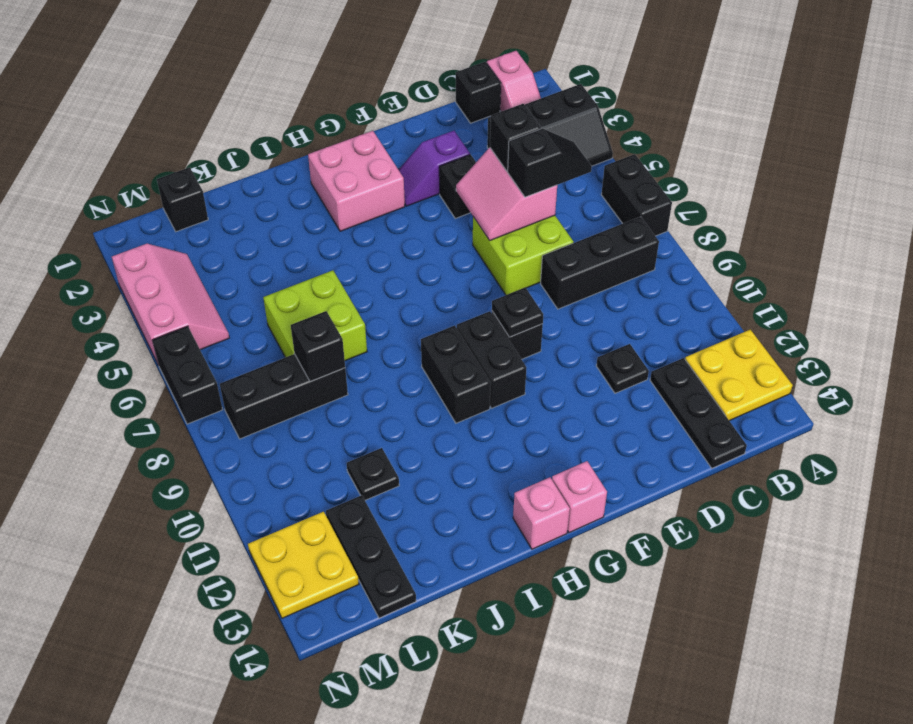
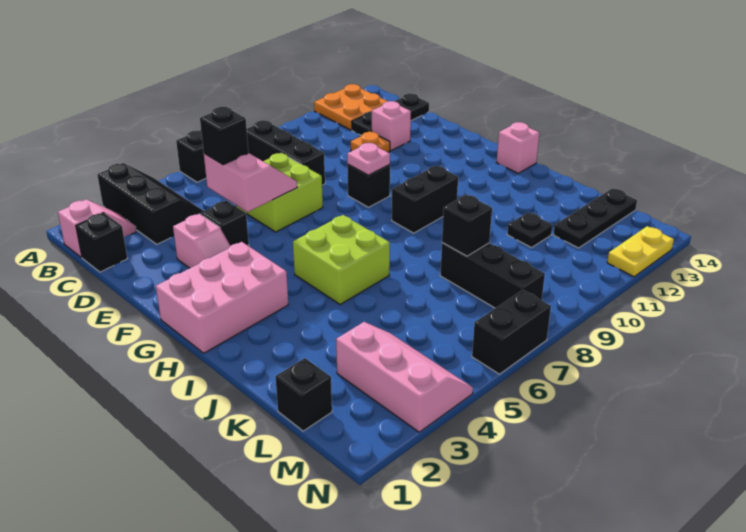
yellow plate A12:B13 level 1 -> orange plate A12:B13 level 1
black slope C6:D6 level 3 top D -> none
pink slope D5:E6 level 2 top D -> pink slope D5:E6 level 2 top 5
black plate D11 level 1 -> orange plate D11 level 1
purple slope E3:F3 level 1 top E -> pink slope E3:F3 level 1 top E
black plate F9 level 2 -> pink plate F9 level 2
pink brick G2:H3 level 1 -> pink brick G1:H3 level 1
black brick G9:G10 level 1 -> none
pink brick G14 level 1 -> pink brick D12 level 1
lime brick J6:K7 level 1 -> lime brick H5:I6 level 1
pink slope M3:N5 level 1 top N -> pink slope L3:N4 level 1 top 3
yellow plate M12:N13 level 1 -> yellow plate N12:N13 level 1

